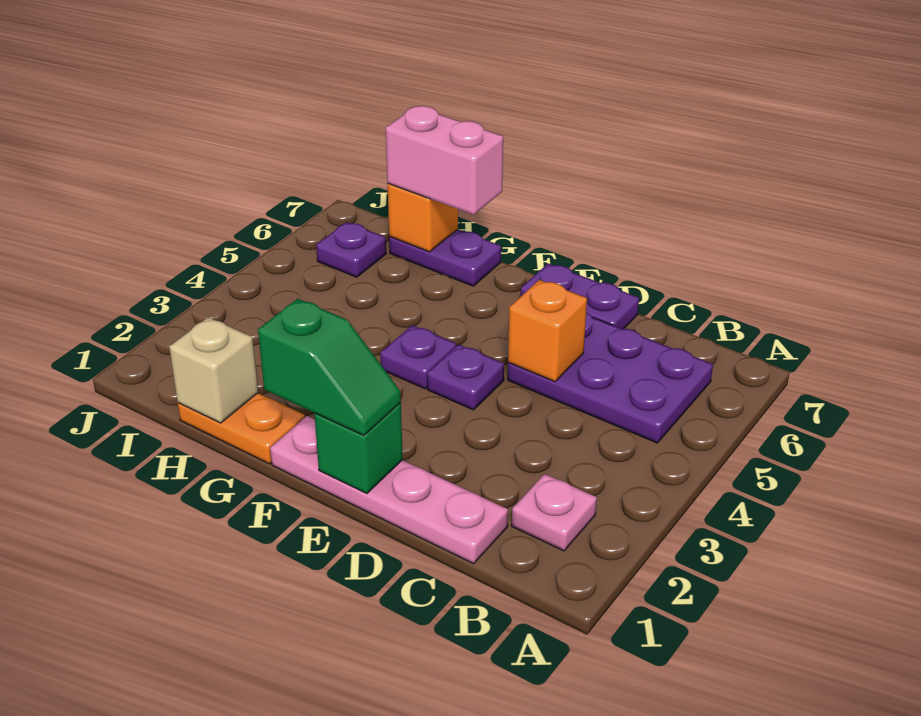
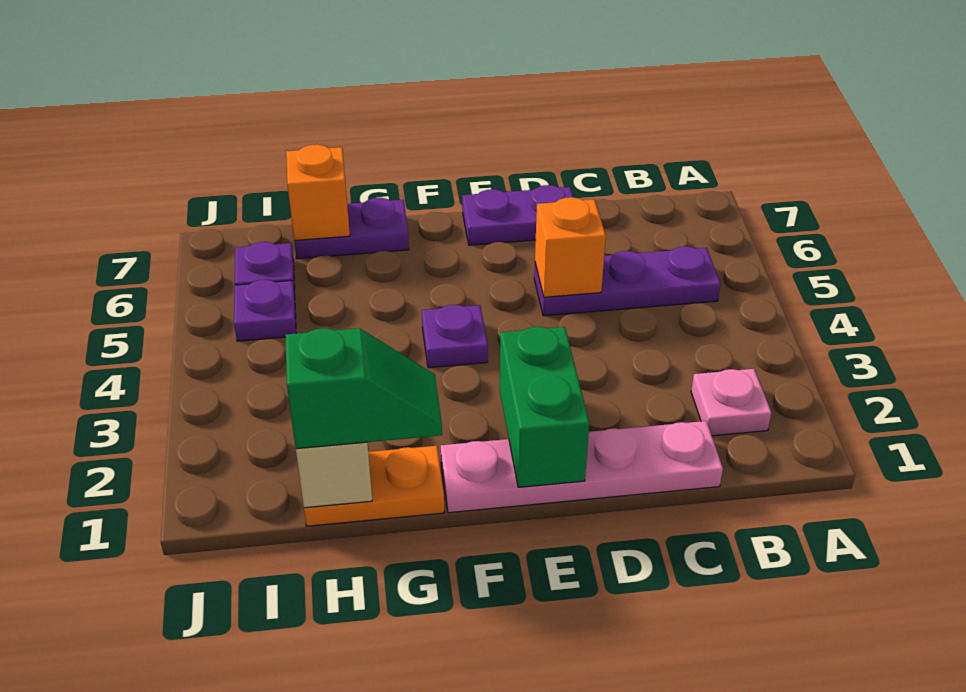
purple plate B5:D6 level 1 -> purple plate B5:D5 level 1
green brick E1 level 2 -> green brick E1:E2 level 2
green slope E1:F1 level 3 top F -> green slope G1:H1 level 3 top H
purple plate E4 level 1 -> purple plate I5 level 1
pink brick G7:H7 level 3 -> none

